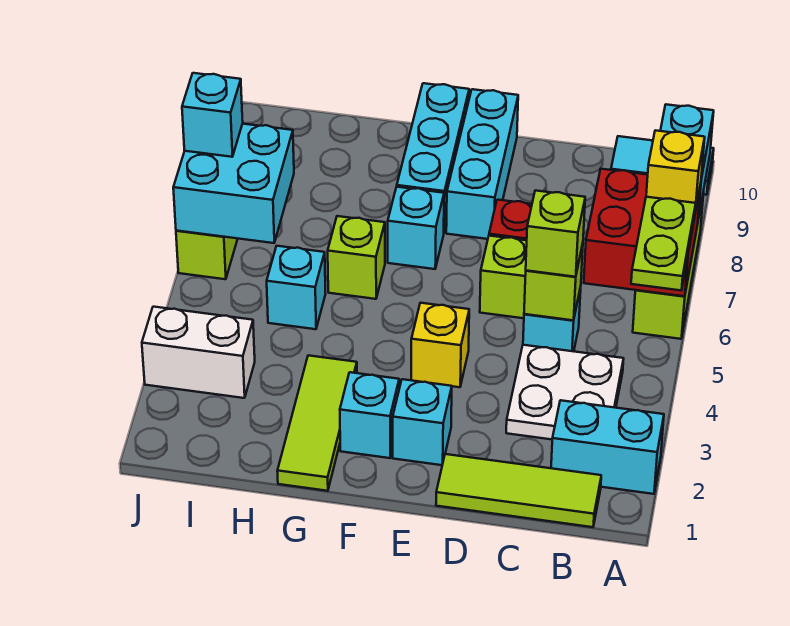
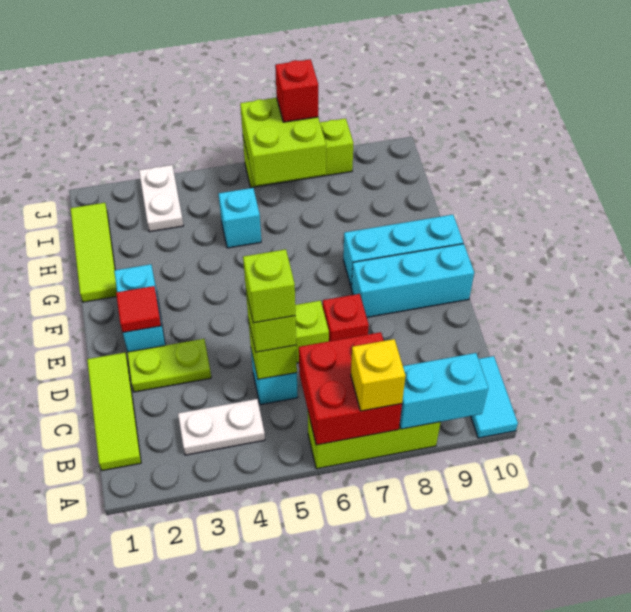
cyan brick A2:B2 level 1 -> none
lime plate A5:A6 level 3 -> lime plate D2:D3 level 1
white plate B3:C4 level 1 -> white plate B3:B4 level 1
none -> red tile E2 level 2
yellow brick E4 level 1 -> none
cyan brick F7 level 1 -> none
lime tile G1:G3 level 1 -> lime tile G1:I1 level 1
lime brick G6 level 1 -> lime brick C5 level 4
white brick I3:J3 level 1 -> white plate I3:J3 level 1
cyan brick I6:J7 level 2 -> lime brick I6:J7 level 2
cyan brick J7 level 3 -> red brick J7 level 3

